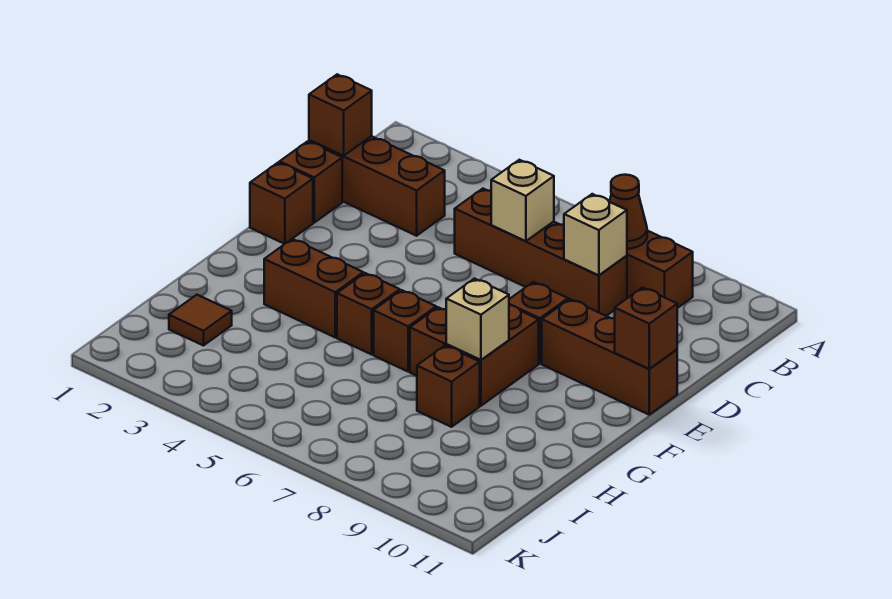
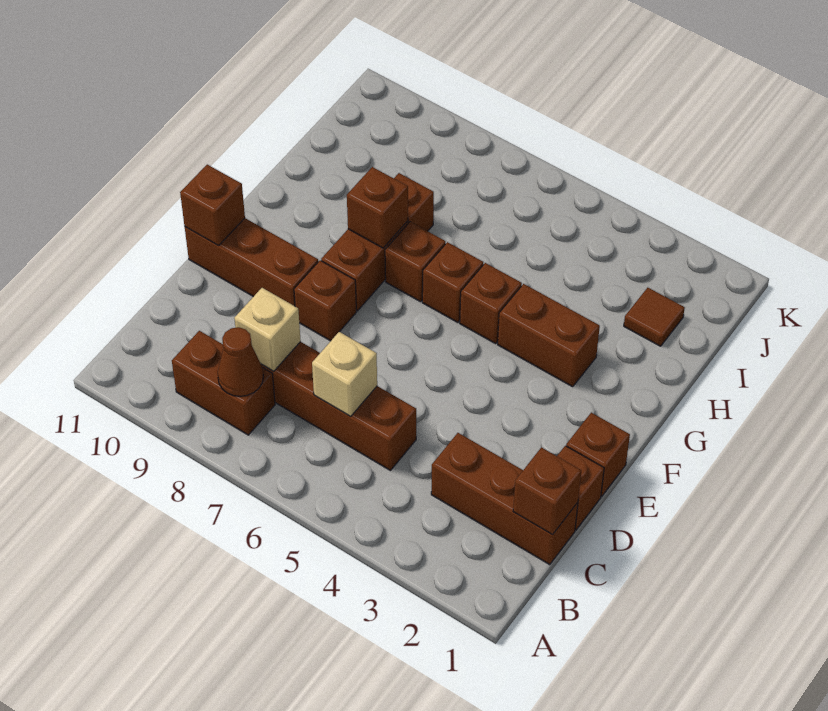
tan brick G8 level 2 -> brown brick G8 level 2

